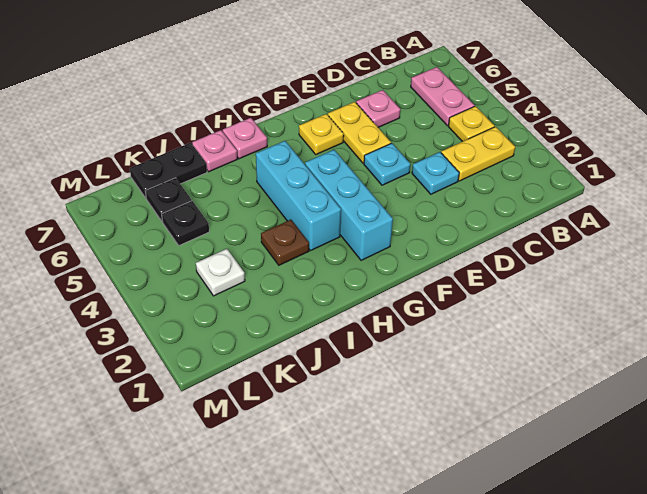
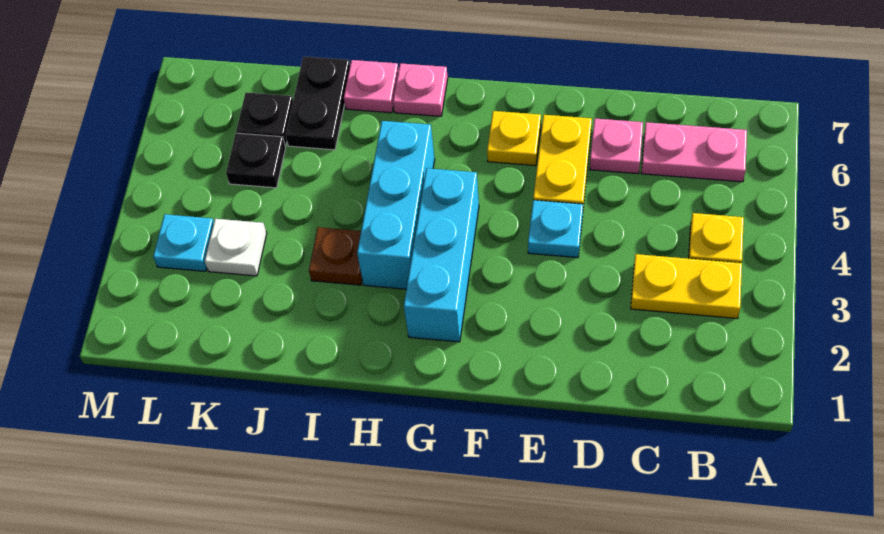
pink plate B5:B6 level 1 -> pink plate B6:C6 level 1
cyan plate D3 level 1 -> cyan plate L3 level 1
black plate J7:K7 level 1 -> black plate J6:J7 level 1

